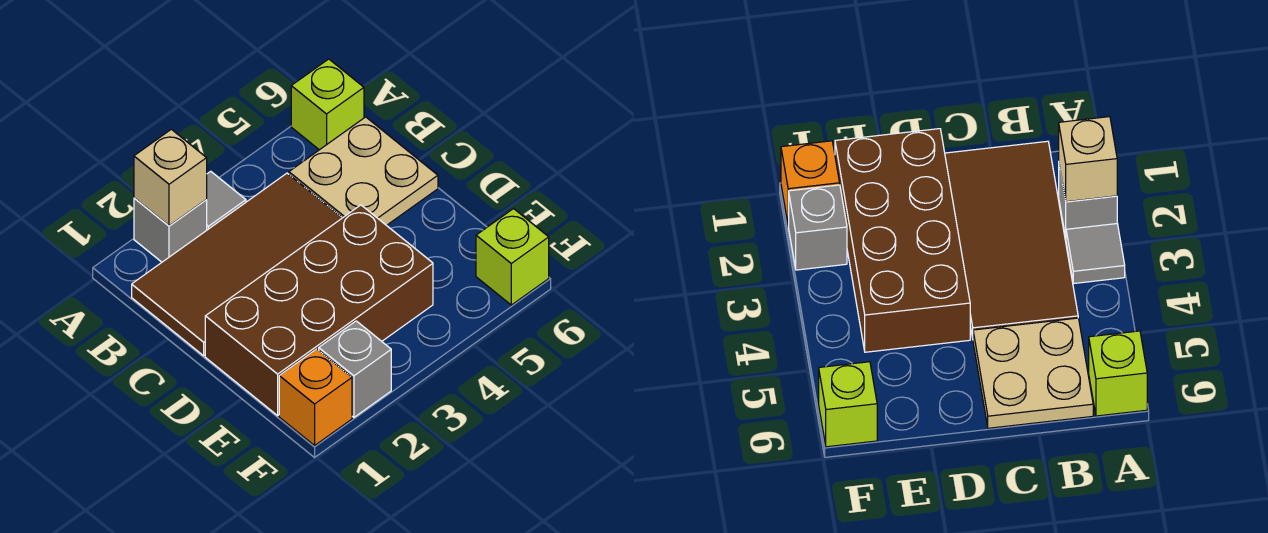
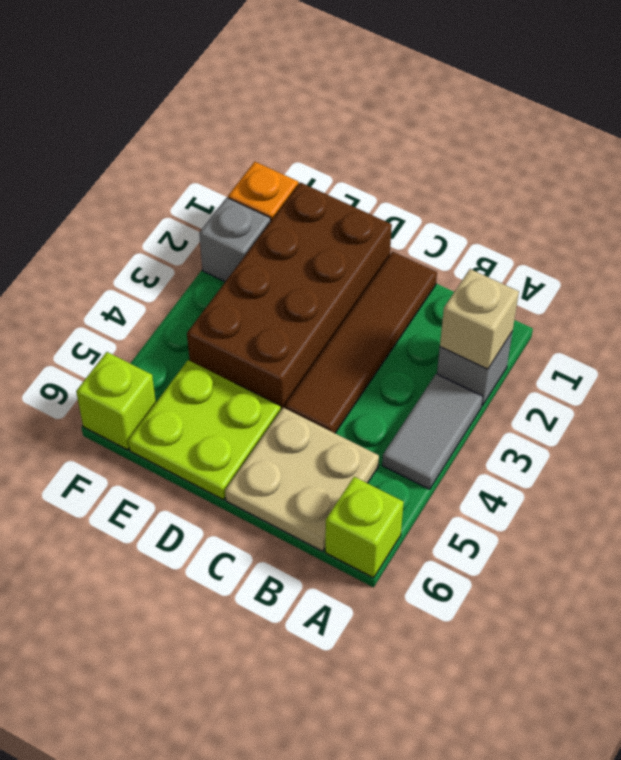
grey tile A3 level 1 -> grey tile A3:A4 level 1
brown tile B1:C4 level 1 -> brown tile C1:C4 level 1
none -> lime plate D5:E6 level 1

